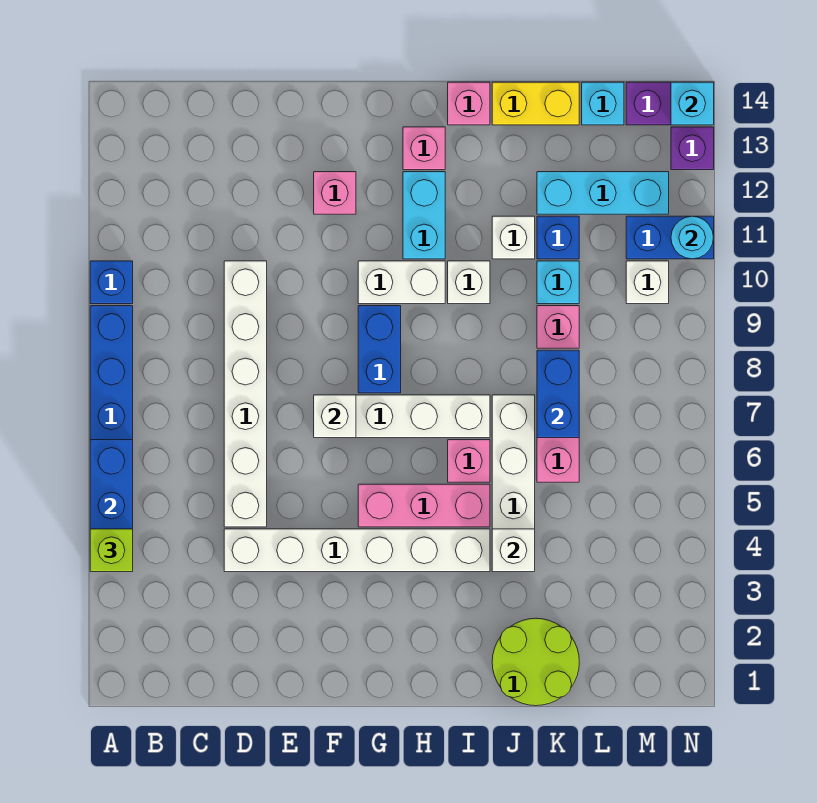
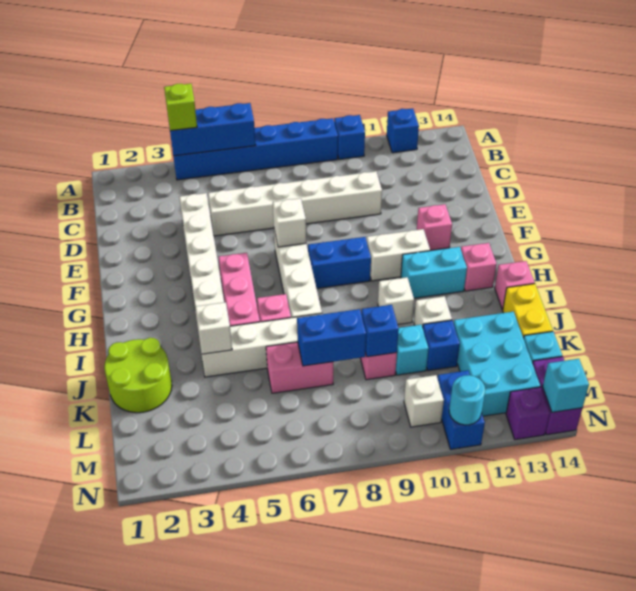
none -> blue brick A12 level 1
white brick G10:H10 level 1 -> white brick G10:G11 level 1
none -> blue brick K9 level 2
cyan brick K12:M12 level 1 -> cyan brick K12:M13 level 1

